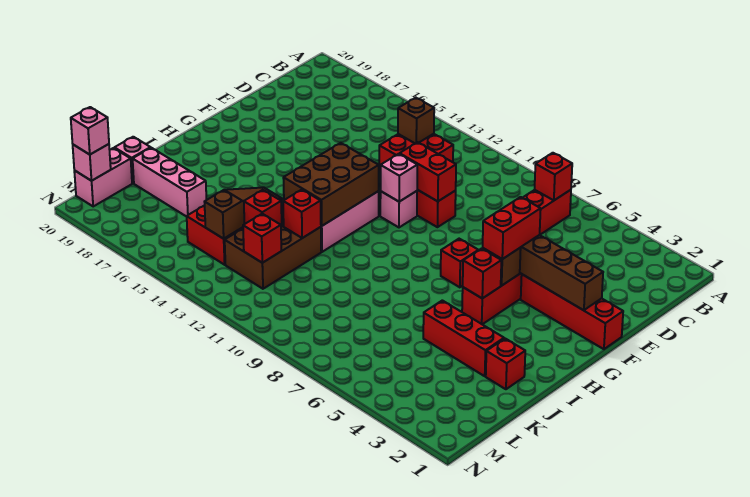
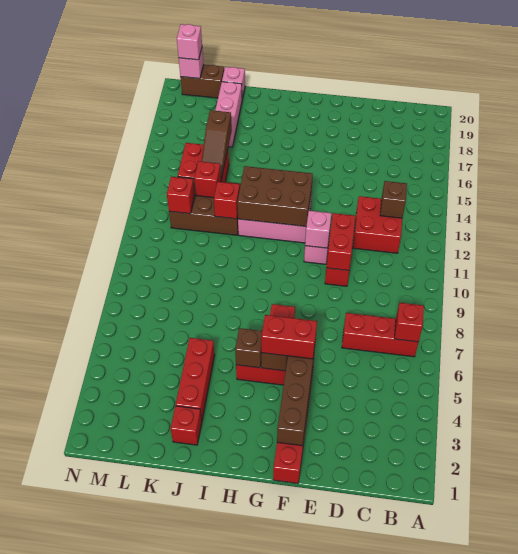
red brick H5 level 2 -> brown brick H5 level 2
brown slope J14:L14 level 2 top L -> brown slope K14:K16 level 2 top 16
pink brick L20:M20 level 1 -> brown brick L20:M20 level 1

